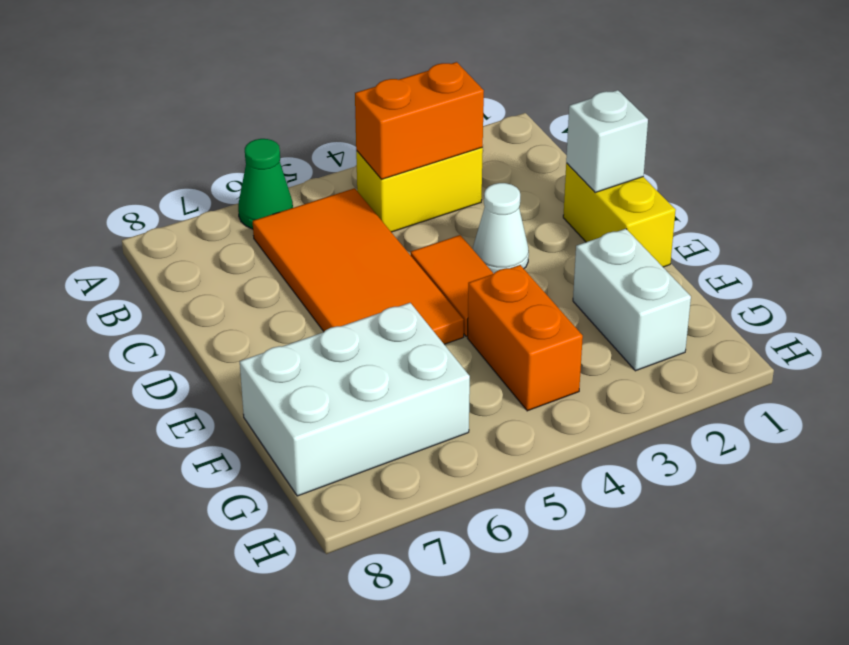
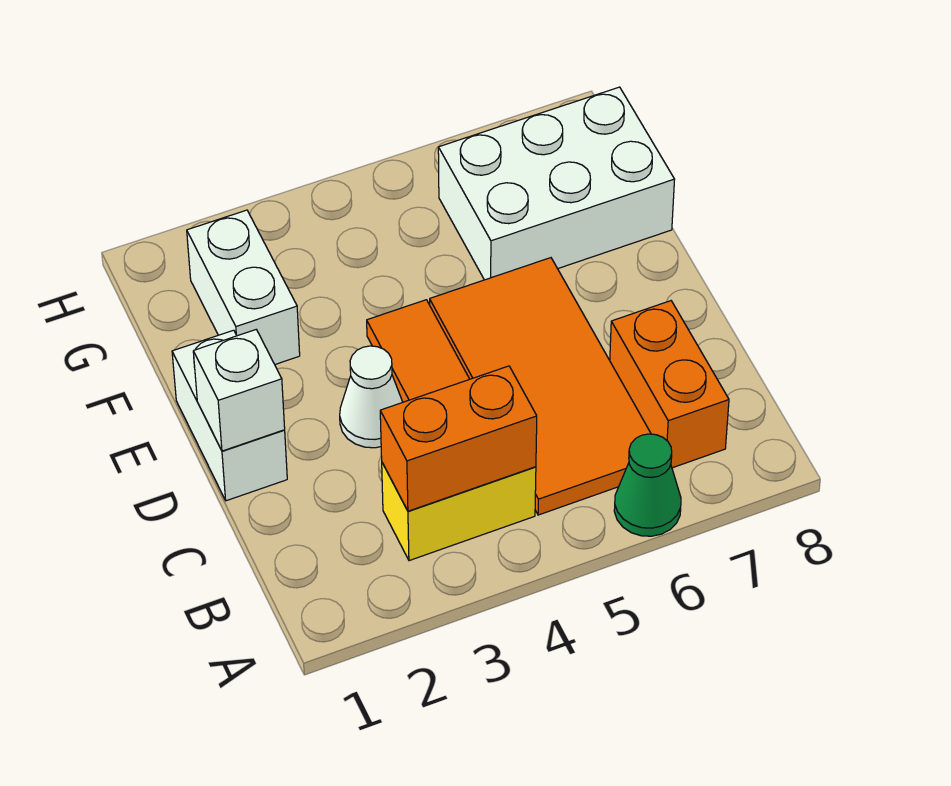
yellow brick D1:E1 level 1 -> white brick D1:E1 level 1
orange brick F4:G4 level 1 -> orange brick B7:C7 level 1

